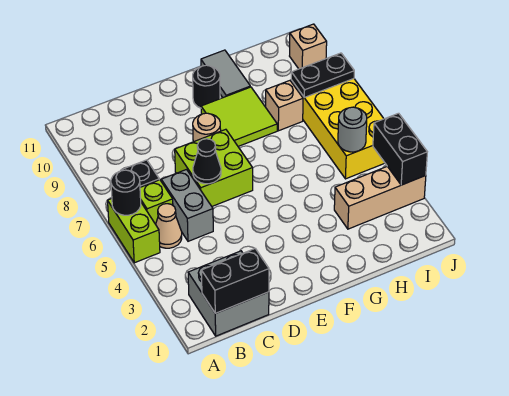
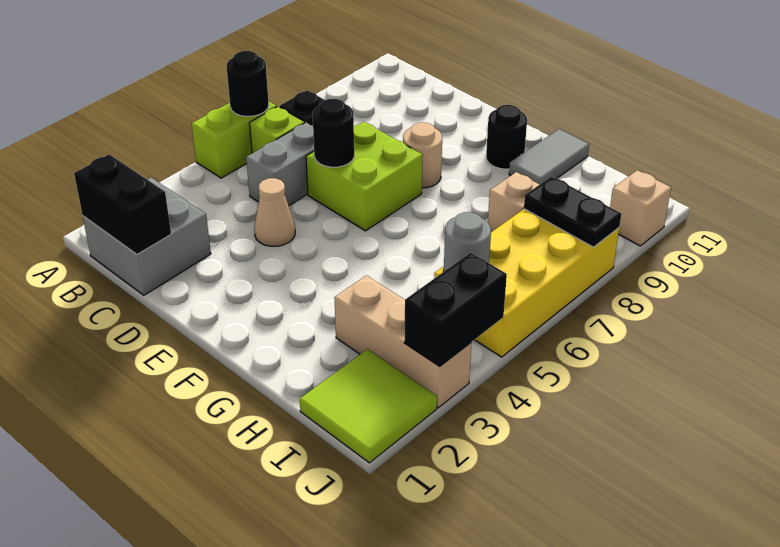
tan cone B5 level 1 -> tan cone D4 level 1
black cone D6 level 2 -> black round brick D6 level 2
lime tile F8:G9 level 1 -> lime tile I1:J2 level 1

